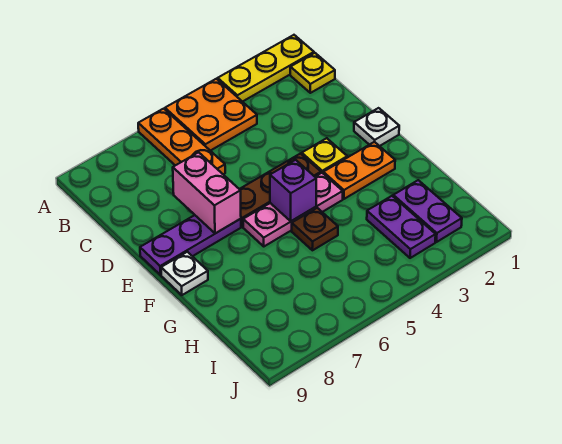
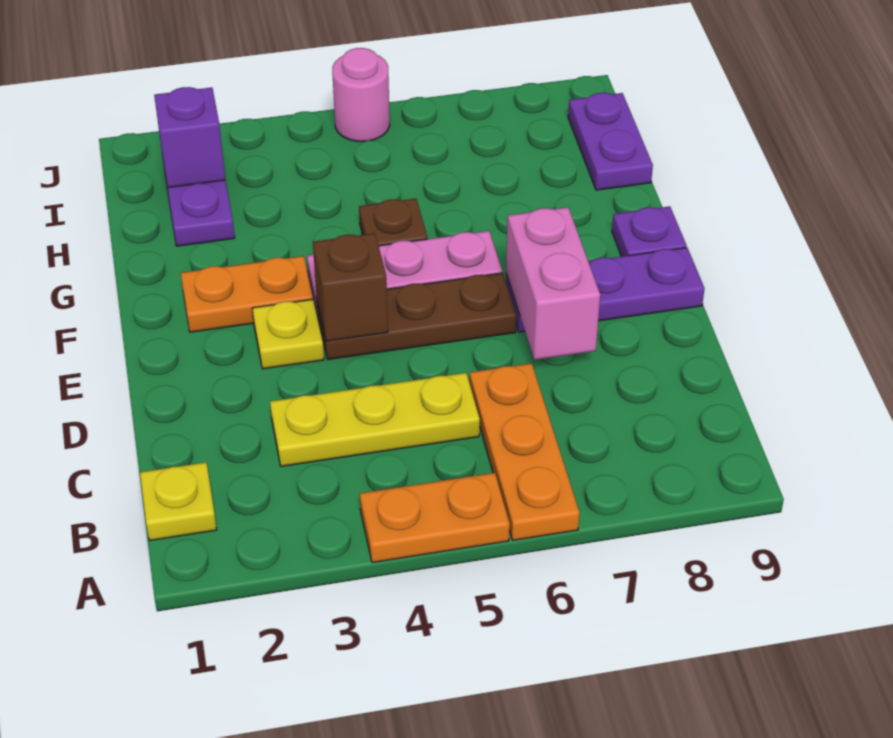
yellow plate A1:A3 level 1 -> yellow plate C3:C5 level 1
orange plate A4:B5 level 1 -> orange plate A4:A5 level 1
white plate E1 level 1 -> none
none -> brown brick E4 level 2
purple brick F5 level 2 -> purple brick I2 level 2
white plate F9 level 1 -> purple plate F9 level 1
purple plate H3:I3 level 1 -> purple plate H9:I9 level 1
none -> pink round brick J5 level 1

